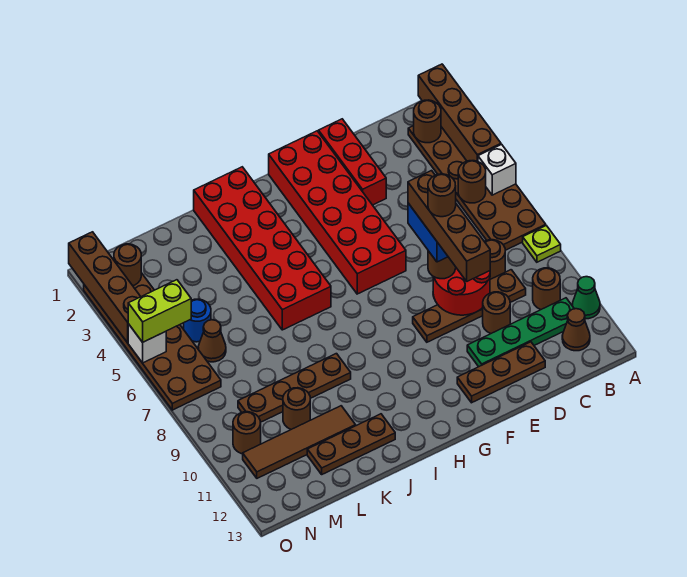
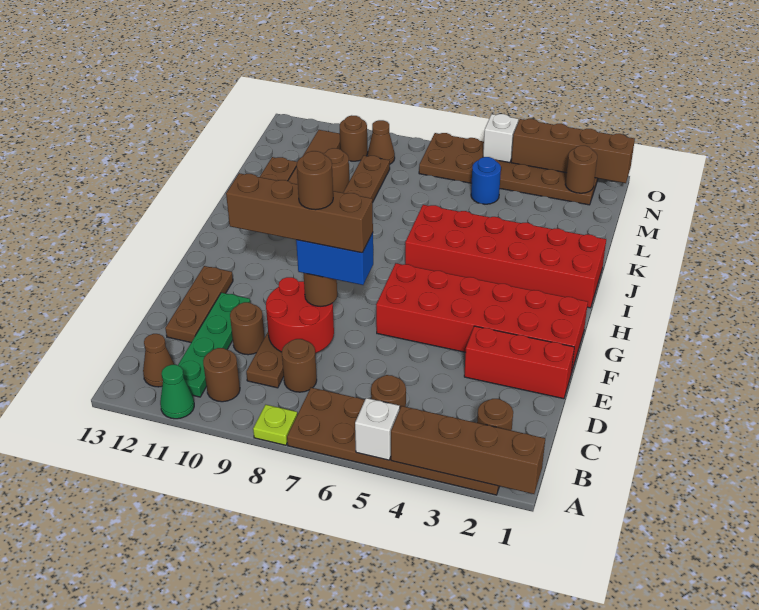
brown cone M6 level 1 -> brown cone N9 level 1
lime brick N5:O5 level 3 -> none

